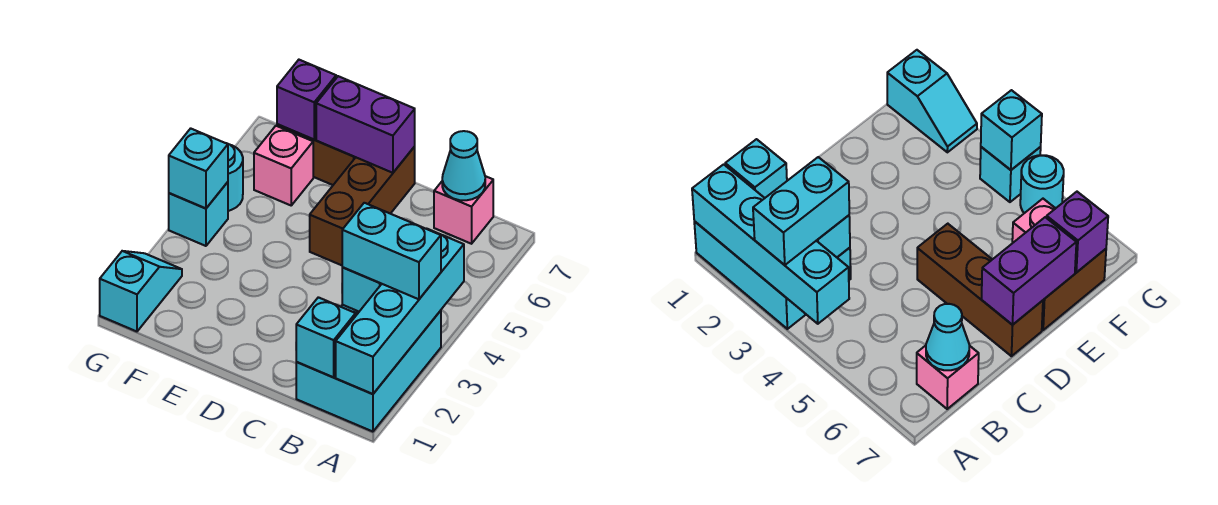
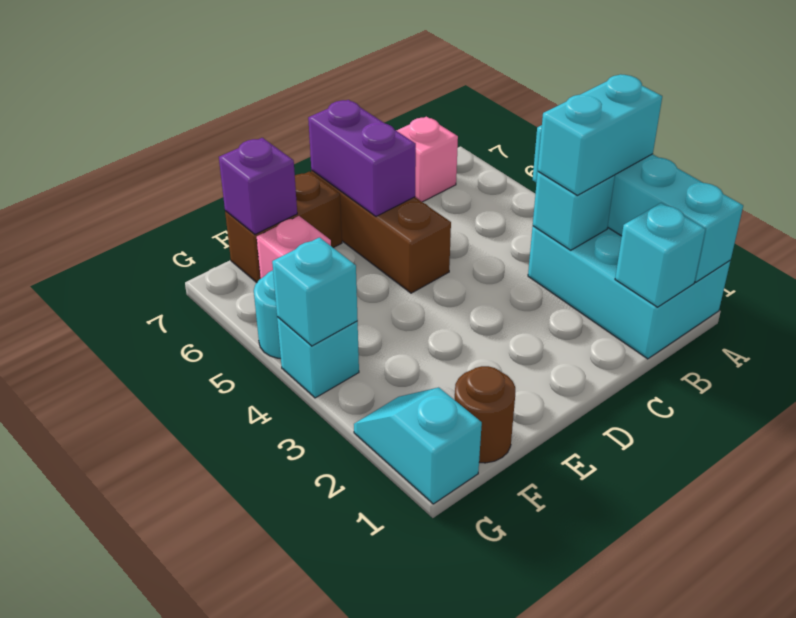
cyan cone B7 level 2 -> none
purple brick D7:E7 level 2 -> purple brick D6:D7 level 2
none -> brown round brick F1 level 1

